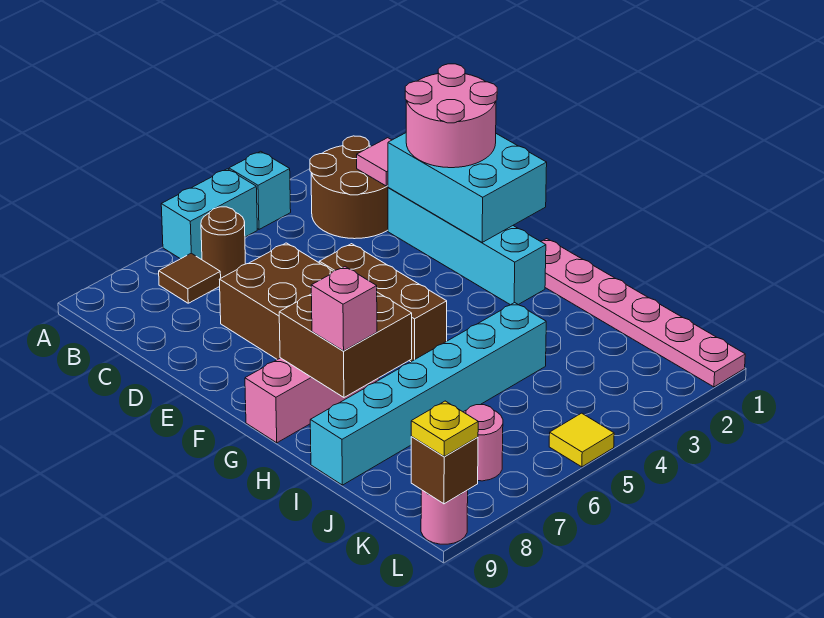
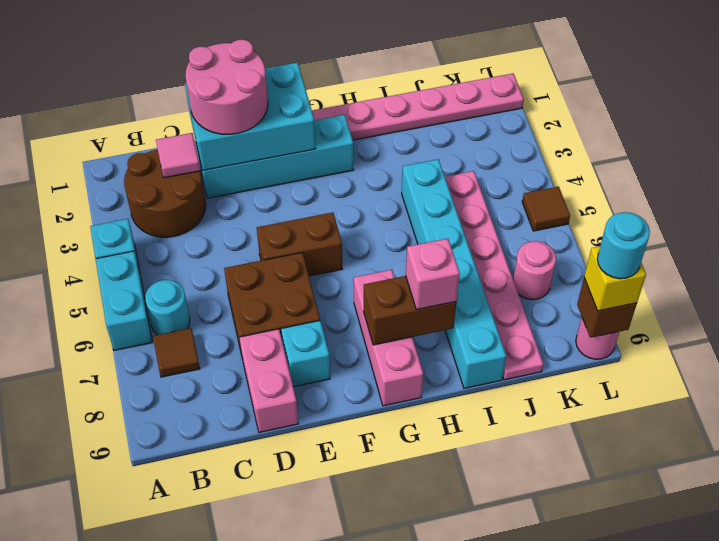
brown round brick B6 level 1 -> cyan round brick B6 level 1
none -> pink brick D8:D9 level 1
brown brick E5:G5 level 1 -> brown brick E5:F5 level 1
none -> cyan brick E8 level 1
brown brick G7:H8 level 2 -> brown brick G8:H8 level 2
none -> pink plate J4:J9 level 1
yellow tile L5 level 1 -> brown tile L5 level 1
yellow plate L9 level 3 -> yellow brick L9 level 3
none -> cyan round brick L9 level 4

